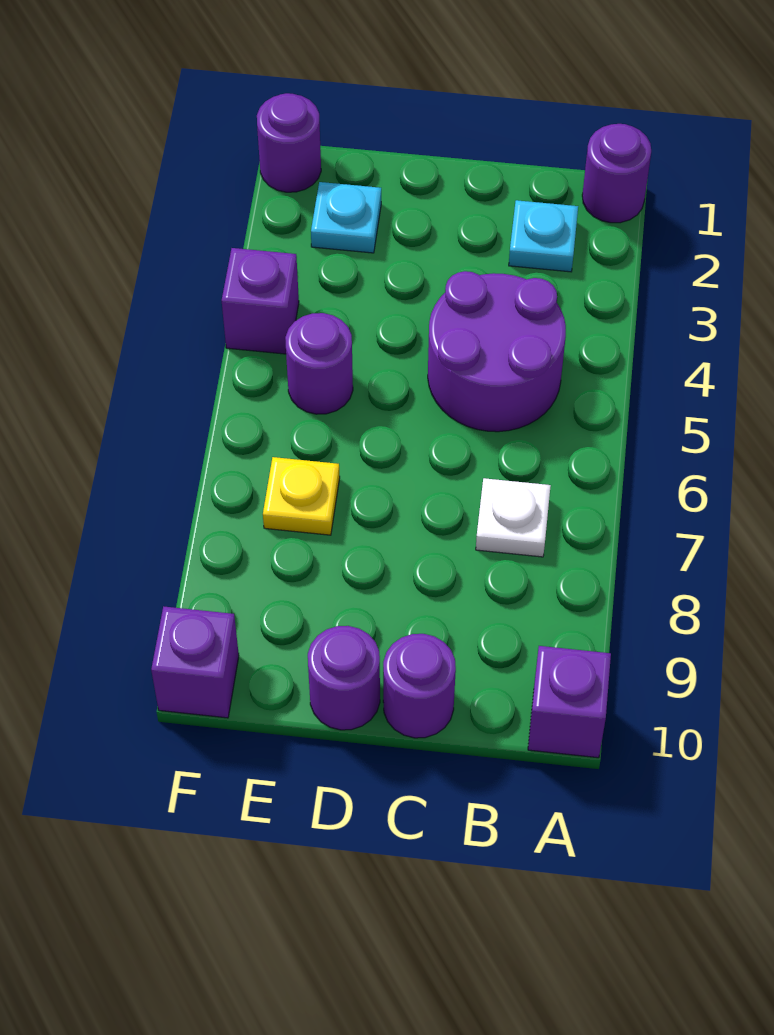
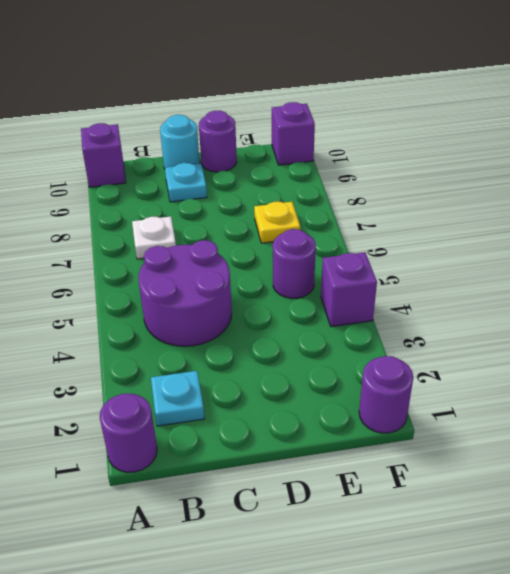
purple round brick C10 level 1 -> cyan round brick C10 level 1
cyan plate E2 level 1 -> cyan plate C9 level 1

